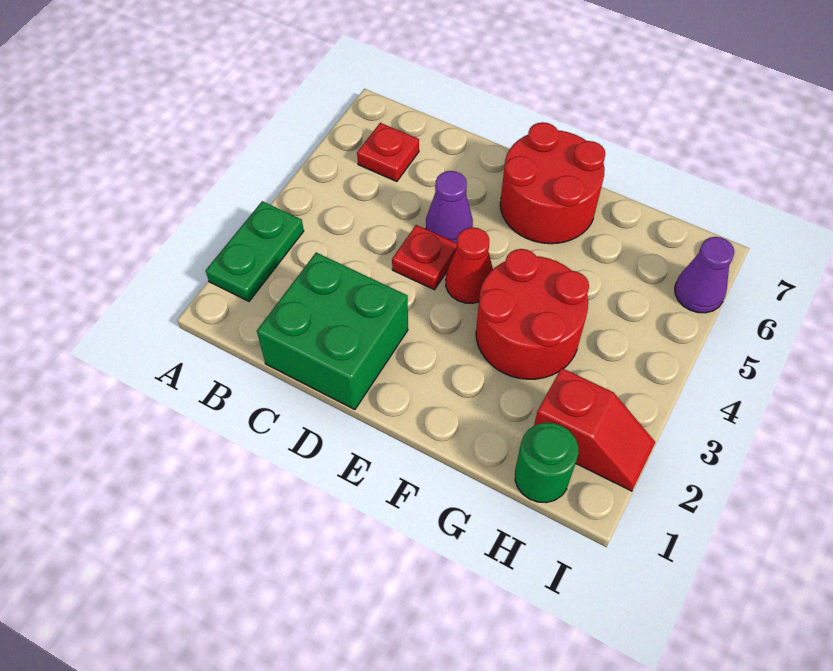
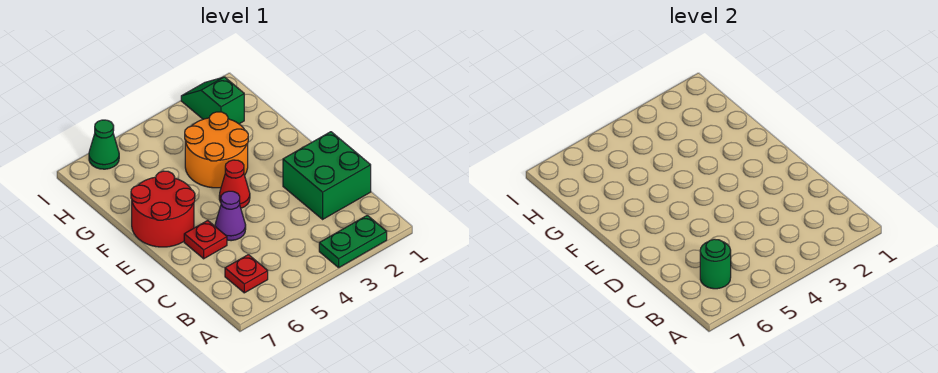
red plate D4 level 1 -> red plate D6 level 1
red round brick F3:G4 level 1 -> orange round brick F3:G4 level 1
green round brick H1 level 1 -> green round brick B6 level 2
red slope H2:I2 level 1 top H -> green slope H2:I2 level 1 top H
purple cone I6 level 1 -> green cone I6 level 1

